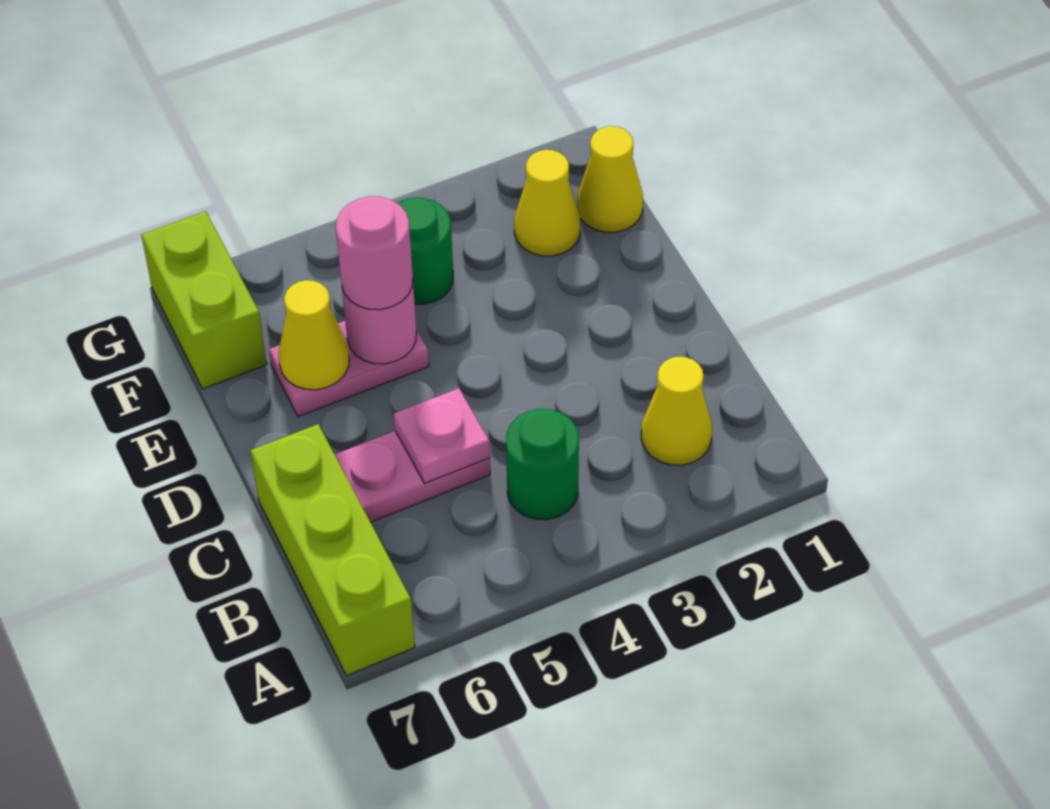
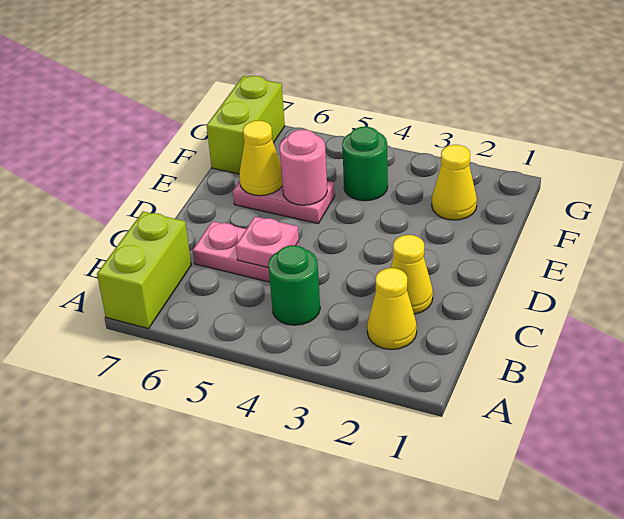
lime brick A7:C7 level 1 -> lime brick A7:B7 level 1
pink round brick E5 level 3 -> none
yellow cone F1 level 1 -> yellow cone C2 level 1

